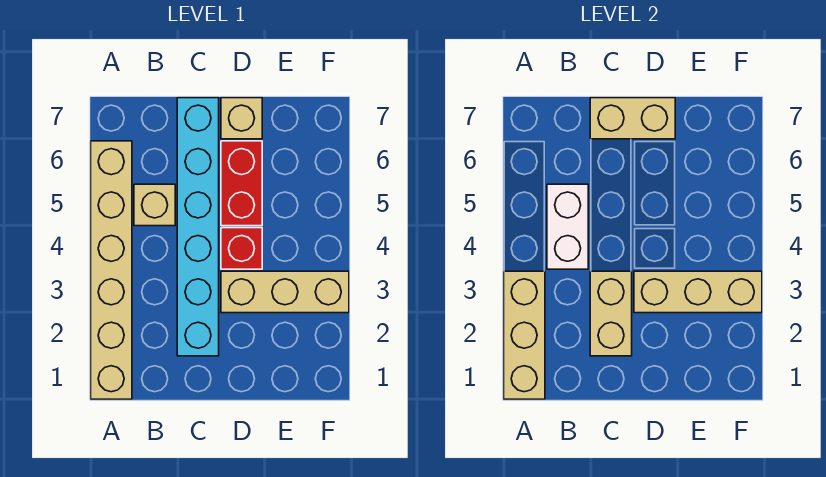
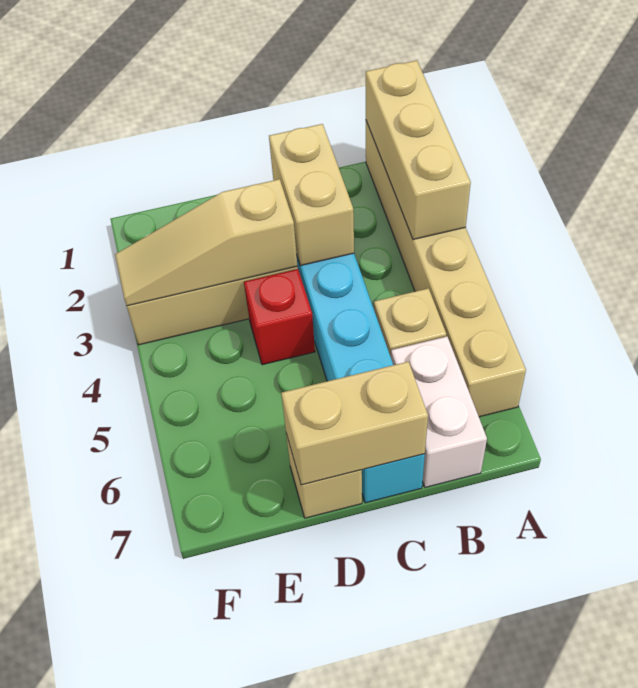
white brick B4:B5 level 2 -> white brick B6:B7 level 1
tan brick D3:F3 level 2 -> tan slope D3:F3 level 2 top D
red brick D5:D6 level 1 -> none

